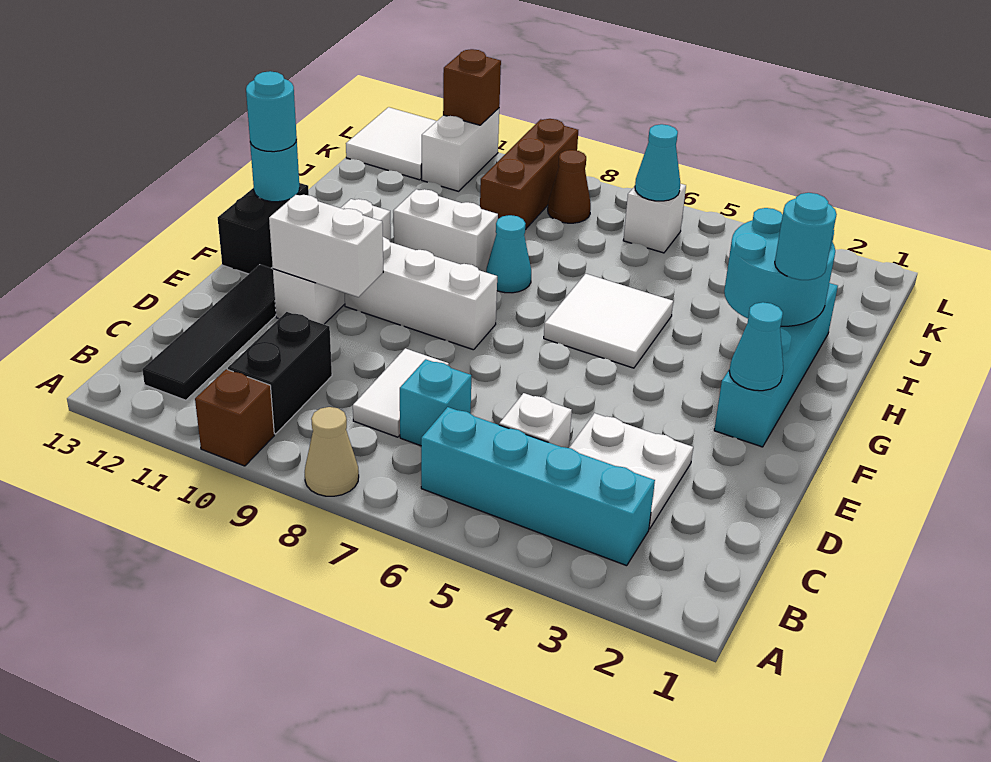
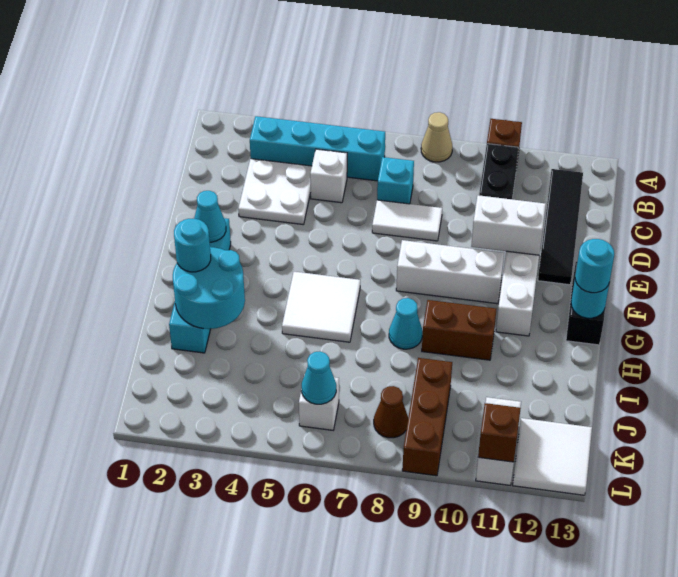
white tile C8:D8 level 1 -> white tile D7:D8 level 1
white brick H9:H10 level 1 -> brown brick H9:H10 level 1

